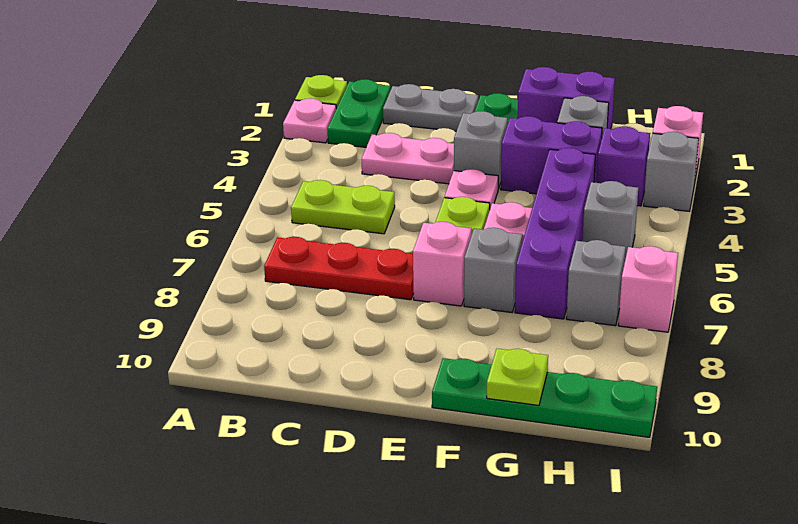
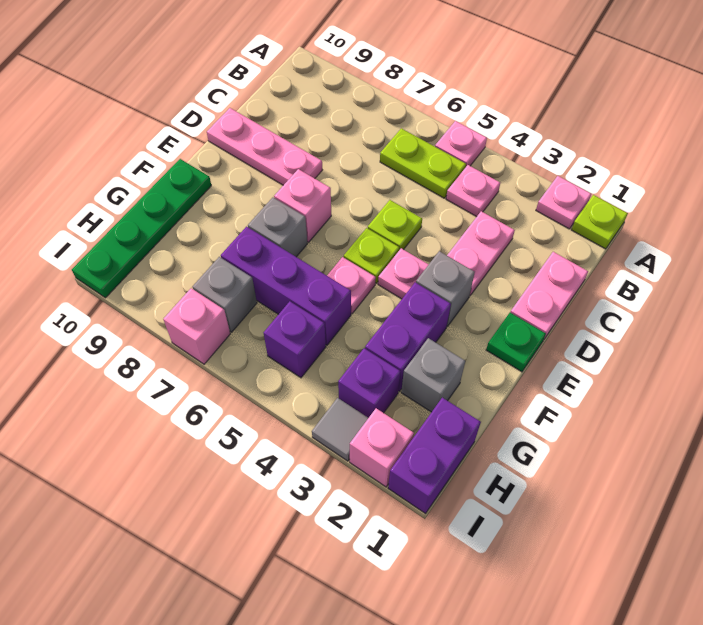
none -> pink plate A5 level 1
green plate B1:B2 level 1 -> none
none -> pink plate B4 level 1
lime plate B5:C5 level 1 -> lime plate B5:B6 level 1
red plate B7:D7 level 1 -> none
grey plate C1:D1 level 1 -> pink plate C1:D1 level 1
none -> pink plate D8:D10 level 1
purple brick F1:G1 level 1 -> purple brick H1:I1 level 1
purple brick G4:G7 level 1 -> purple brick G5:G7 level 1
lime plate G10 level 2 -> lime plate D5 level 1
grey brick H5 level 1 -> purple brick H5 level 1
grey brick I3 level 1 -> grey tile I3 level 1

